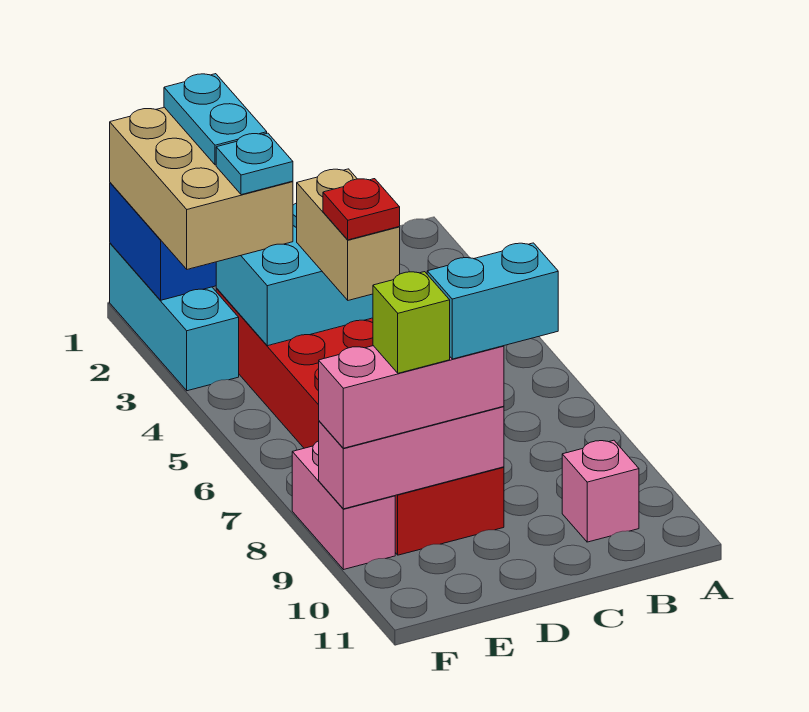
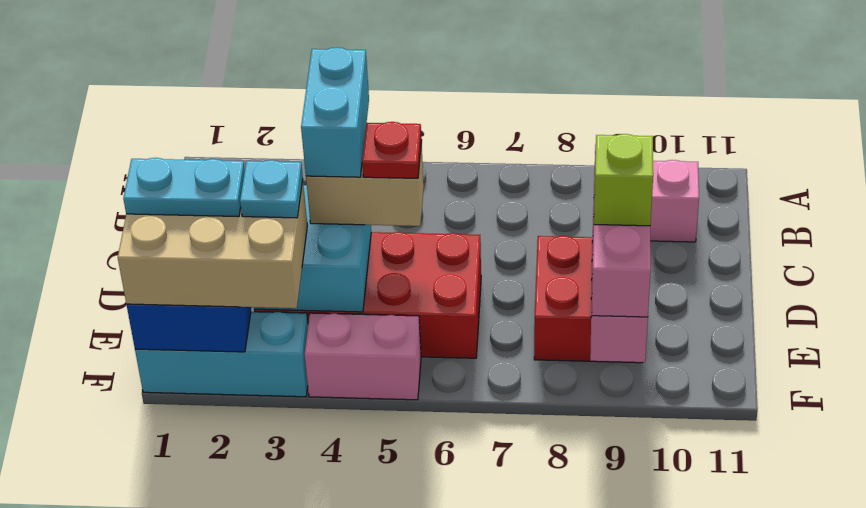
cyan brick C9:D9 level 4 -> cyan brick C4:D4 level 4
pink brick F8:F9 level 1 -> pink brick F4:F5 level 1

